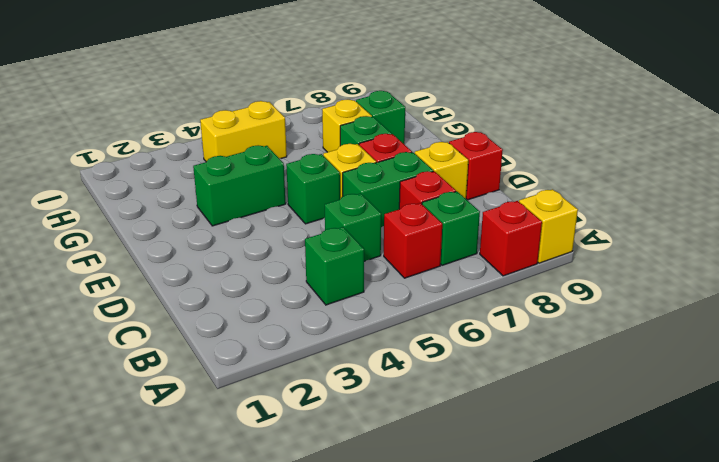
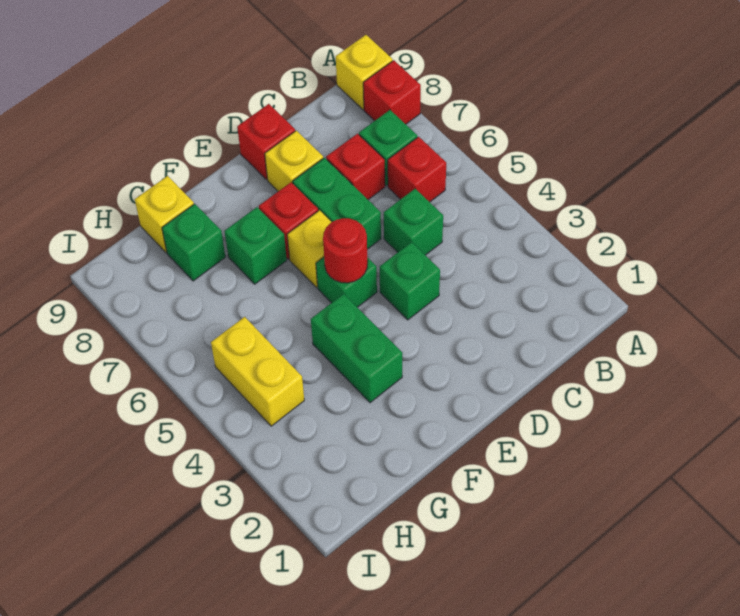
green brick B4 level 1 -> green brick D4 level 1
none -> red round brick E5 level 2
yellow brick G7 level 1 -> yellow brick G9 level 1

